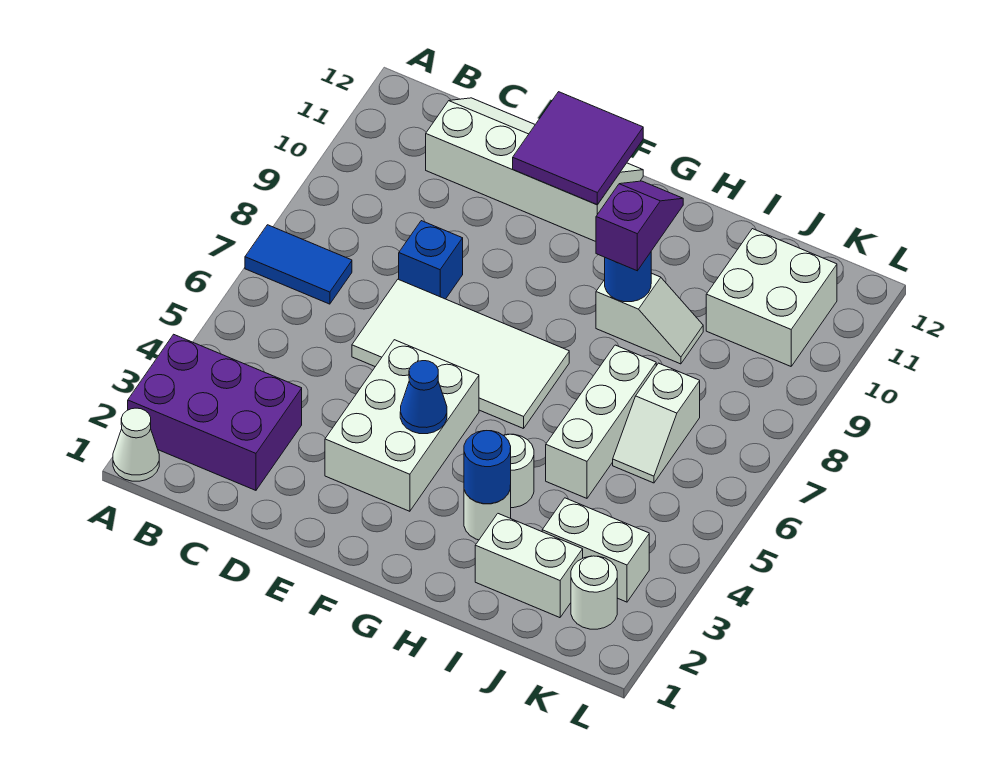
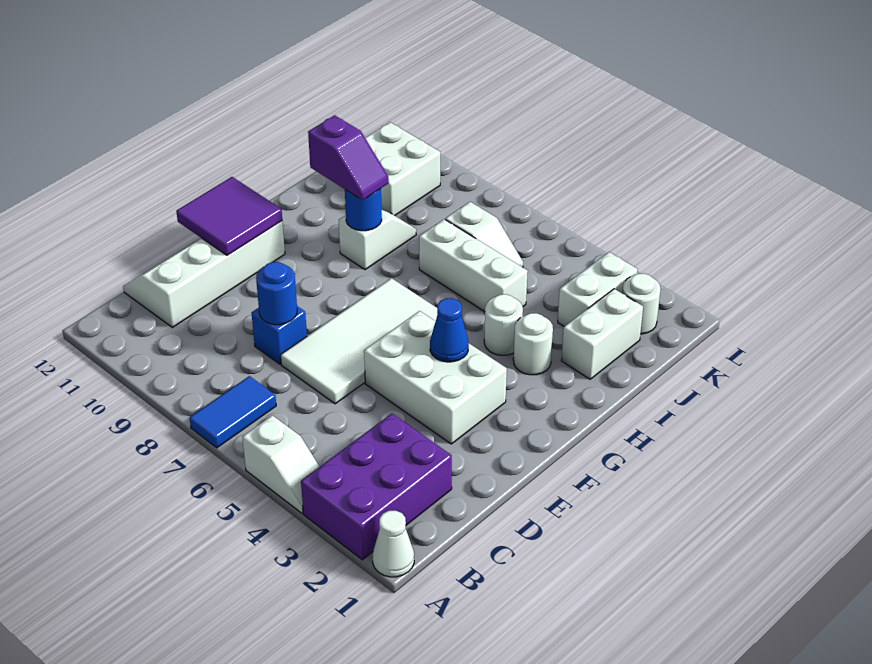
none -> white slope A4:A5 level 1 top 5
blue round brick H3 level 2 -> blue round brick D8 level 2
purple slope H9:H10 level 3 top 9 -> purple slope H9:H10 level 3 top 10

